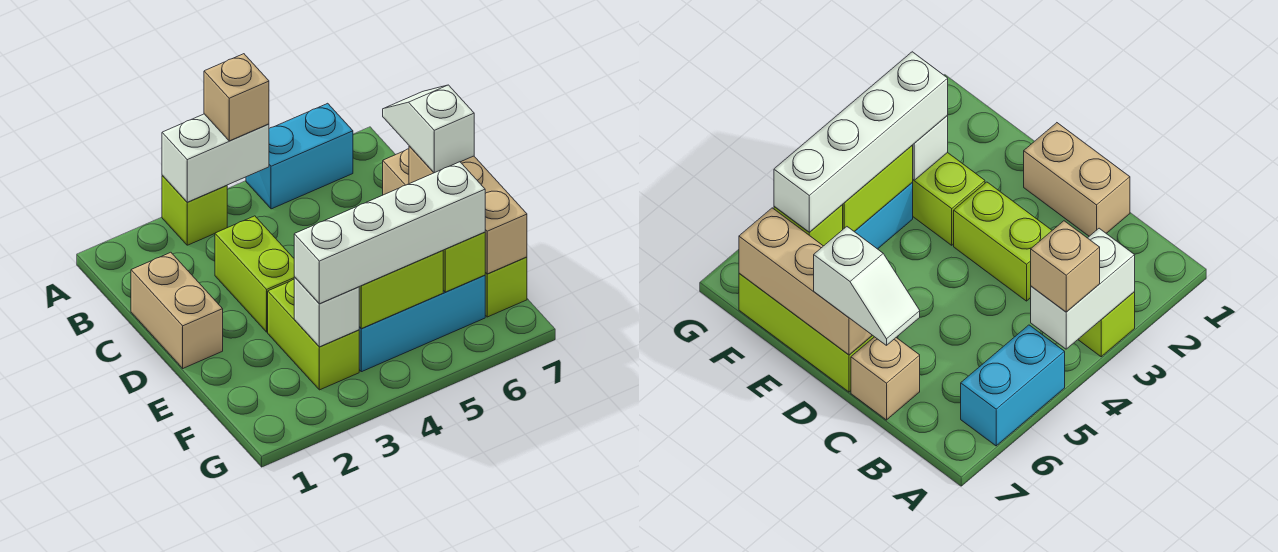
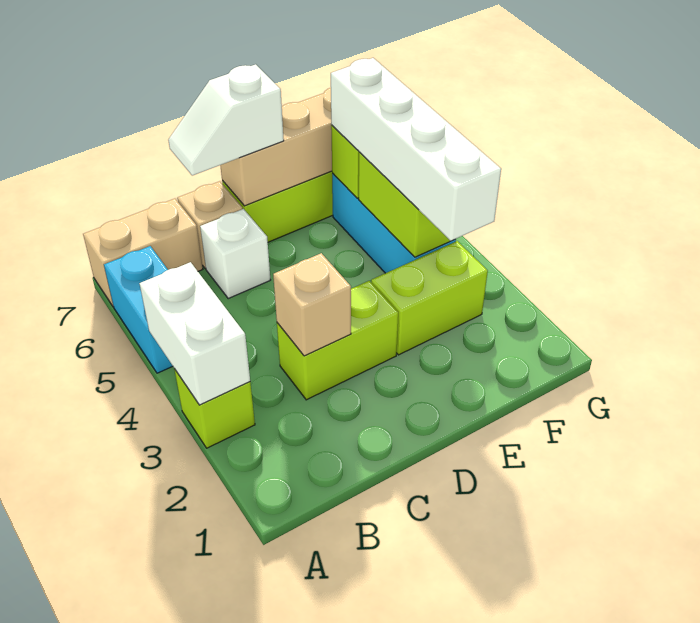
tan brick A4 level 3 -> tan brick C3 level 2
tan brick C1:D1 level 1 -> tan brick A7:B7 level 1
white brick F3 level 2 -> white brick C6 level 1

